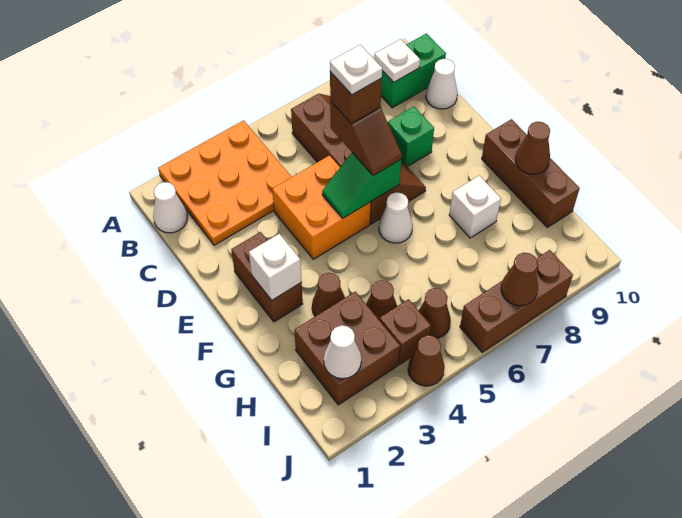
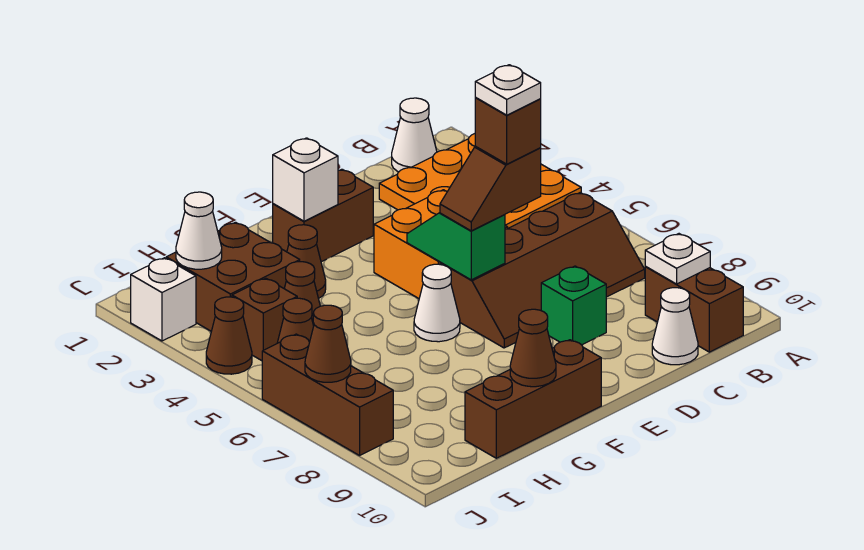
green brick B9:B10 level 1 -> brown brick B9:B10 level 1
white brick G8 level 1 -> white brick J2 level 1

